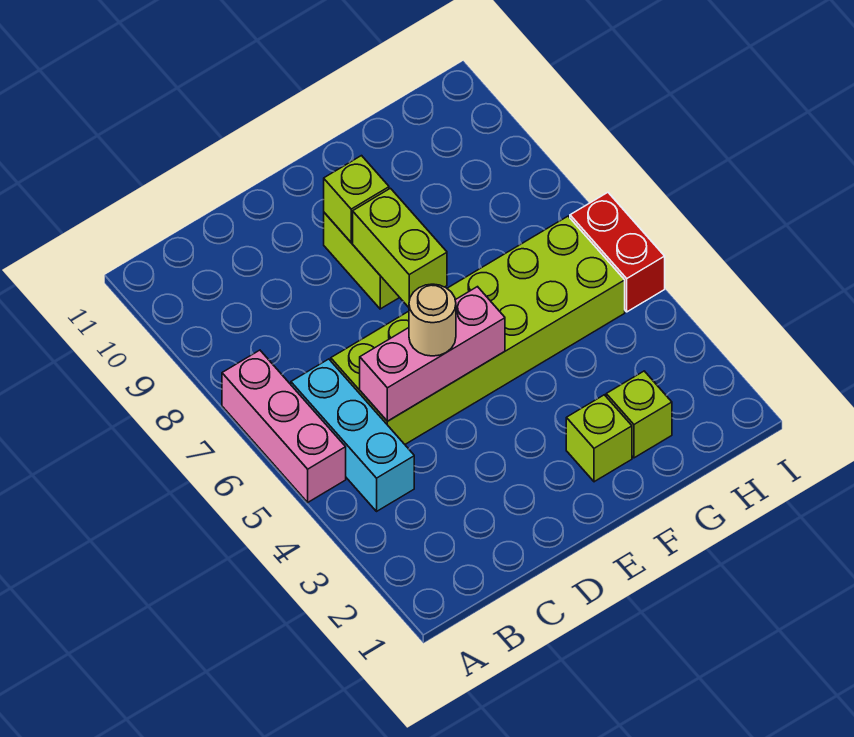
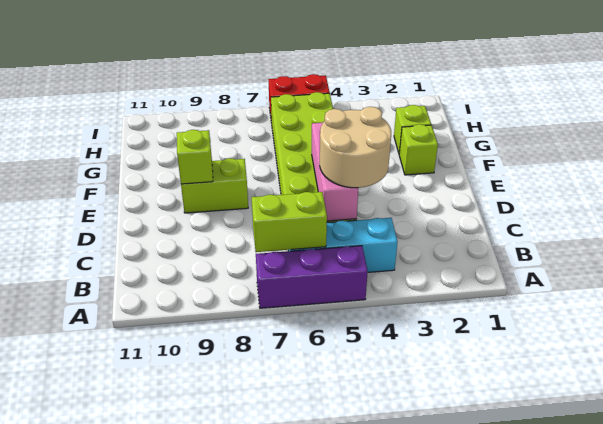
pink brick A5:A7 level 1 -> purple brick A5:A7 level 1
tan round brick D5 level 3 -> tan round brick C4:D5 level 3
lime brick E7:E8 level 2 -> lime brick B6:B7 level 2

